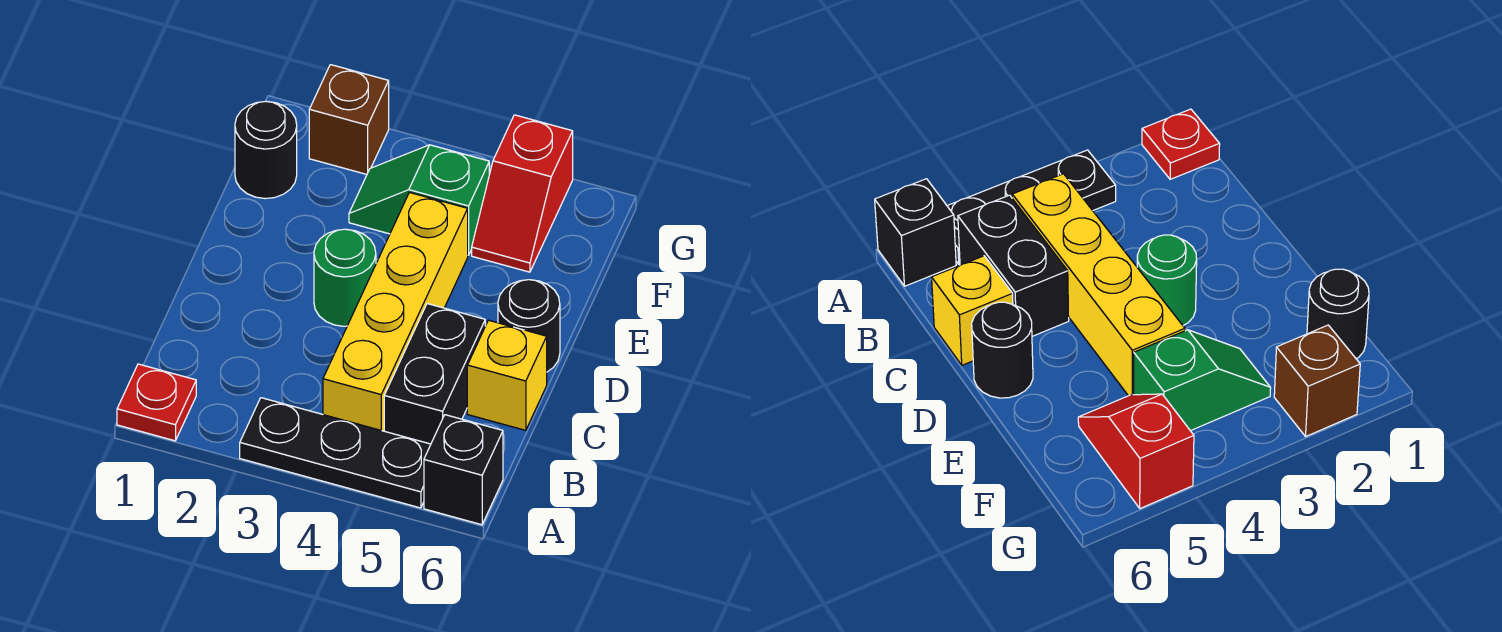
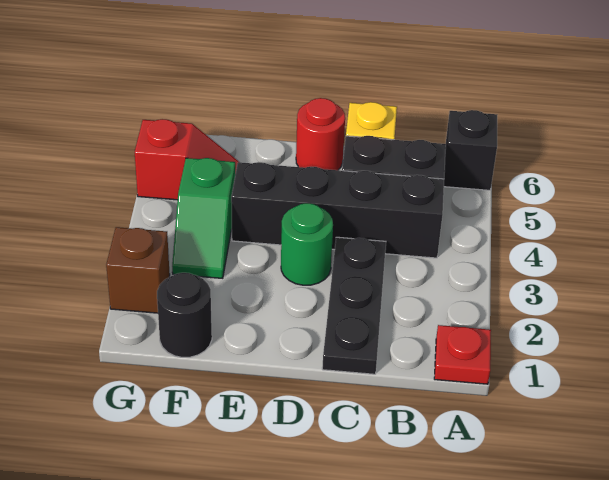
black plate A3:A5 level 1 -> black plate C1:C3 level 1
yellow brick B4:E4 level 1 -> black brick B4:E4 level 1
black round brick D6 level 1 -> red round brick D6 level 1

